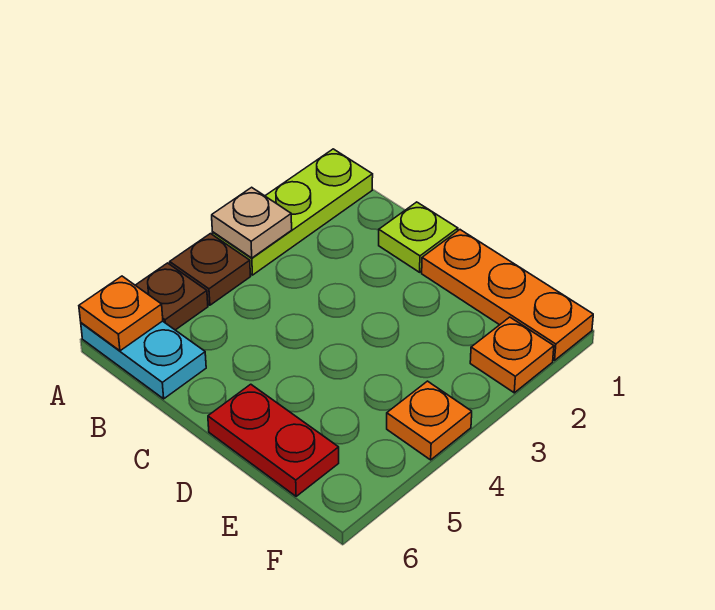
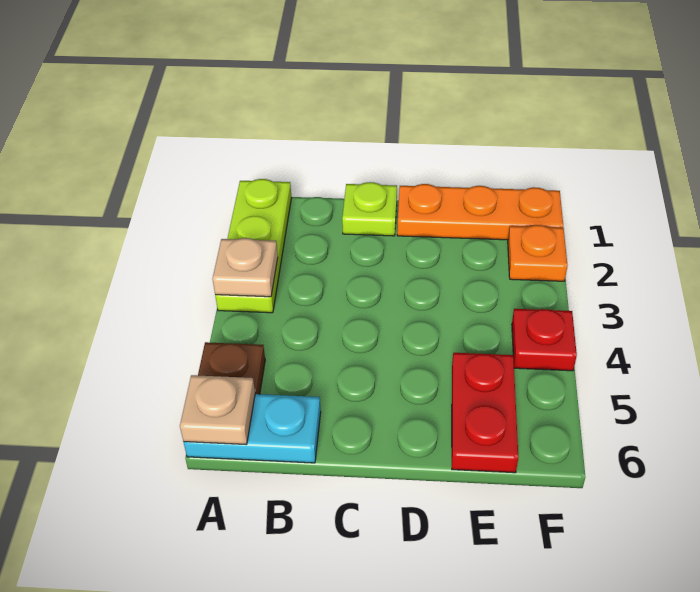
brown plate A4 level 1 -> none
orange plate A6 level 2 -> tan plate A6 level 2
red plate D6:E6 level 1 -> red plate E5:E6 level 1
orange plate F4 level 1 -> red plate F4 level 1

